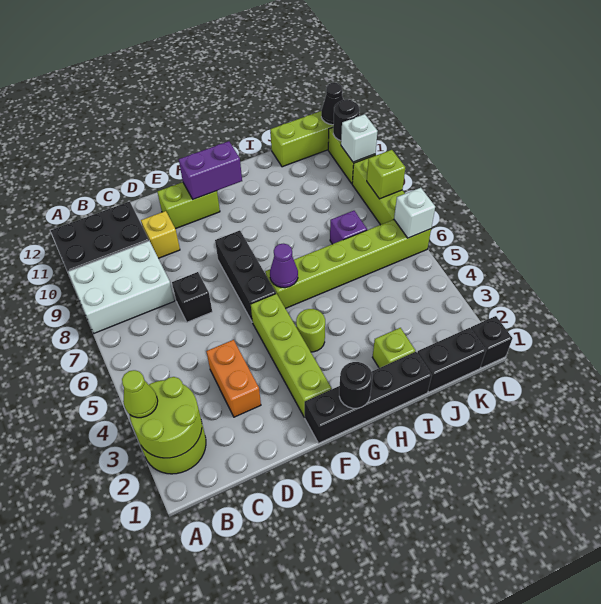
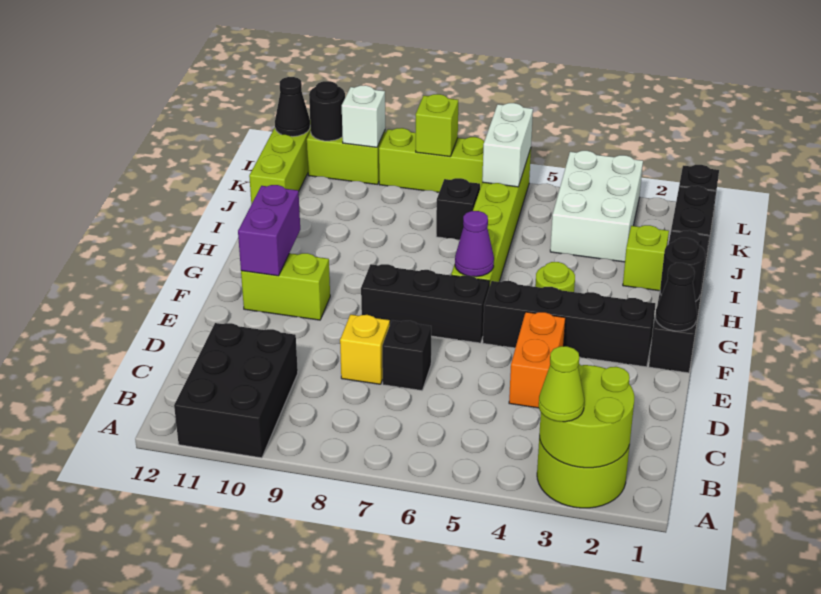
white brick A8:C9 level 1 -> white brick J3:L4 level 1
orange brick D3:D4 level 1 -> orange brick D4:E4 level 1
yellow brick D10 level 1 -> yellow brick D8 level 1
lime brick E11:F11 level 1 -> lime brick F10:F11 level 1
none -> black cone F1 level 2
lime brick F2:F5 level 1 -> black brick F2:F5 level 1
purple brick J7 level 1 -> black brick J7 level 1
white brick L6 level 2 -> white brick K6:L6 level 2

